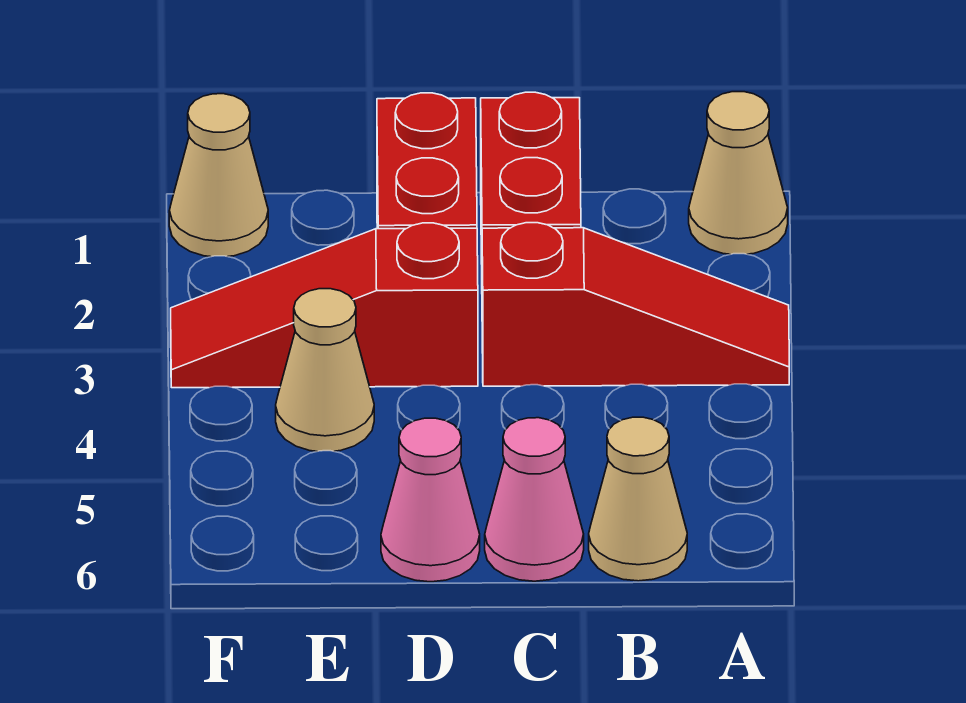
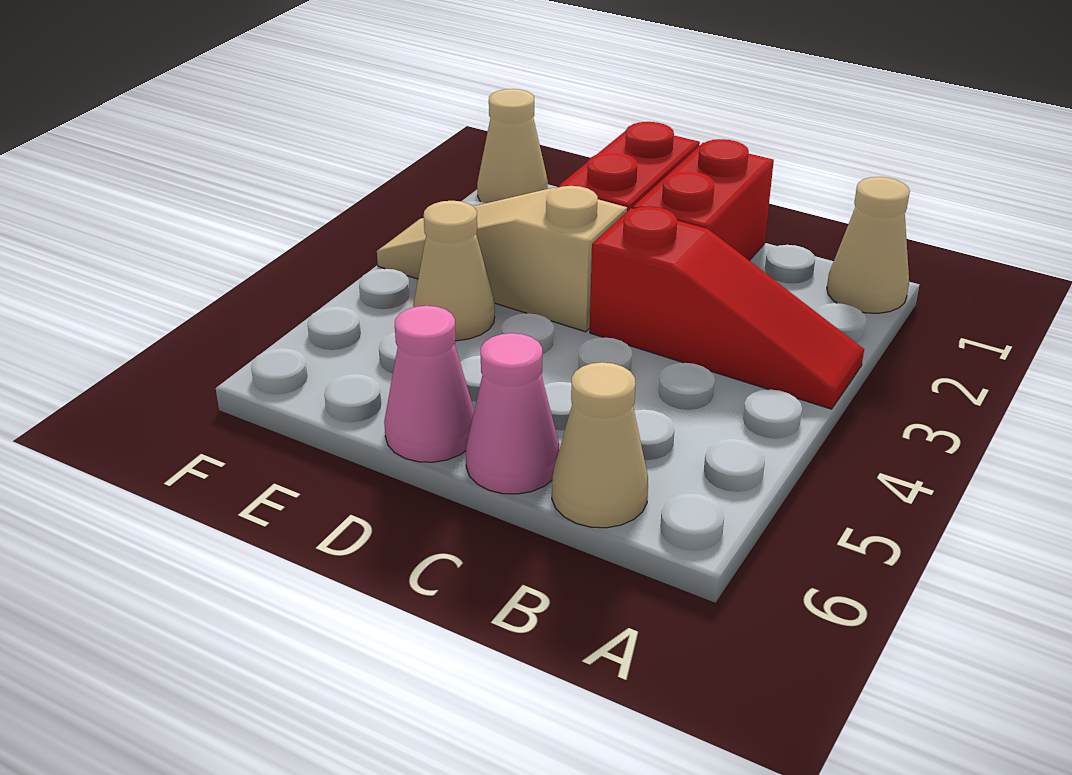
red slope D3:F3 level 1 top D -> tan slope D3:F3 level 1 top D

